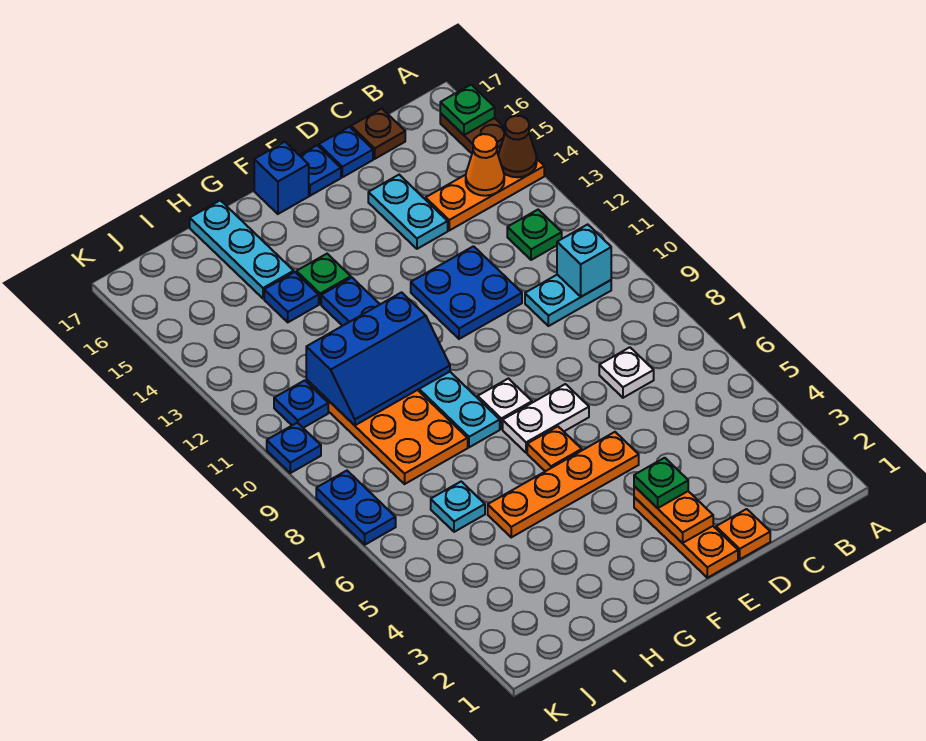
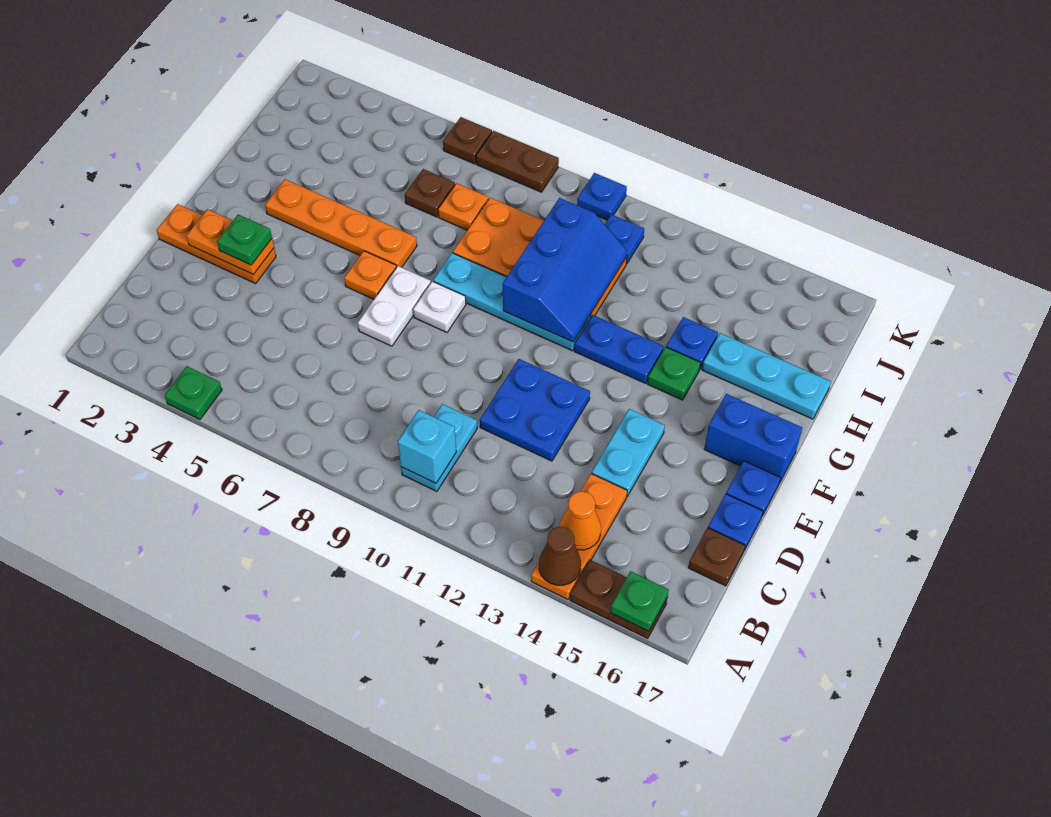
green plate B12 level 1 -> green plate A4 level 1
white plate C7 level 1 -> none
orange plate D1 level 1 -> orange plate I7 level 1
cyan plate D14:D15 level 1 -> cyan plate D14:E14 level 1
orange plate E5:H5 level 1 -> orange plate G3:G6 level 1
blue brick F17 level 1 -> blue brick F16:F17 level 1
blue slope G10:I11 level 2 top 11 -> blue slope G10:I11 level 2 top 10
cyan plate I6 level 1 -> brown plate I6 level 1
none -> brown plate K6 level 1
blue plate K7:K8 level 1 -> brown plate K7:K8 level 1

